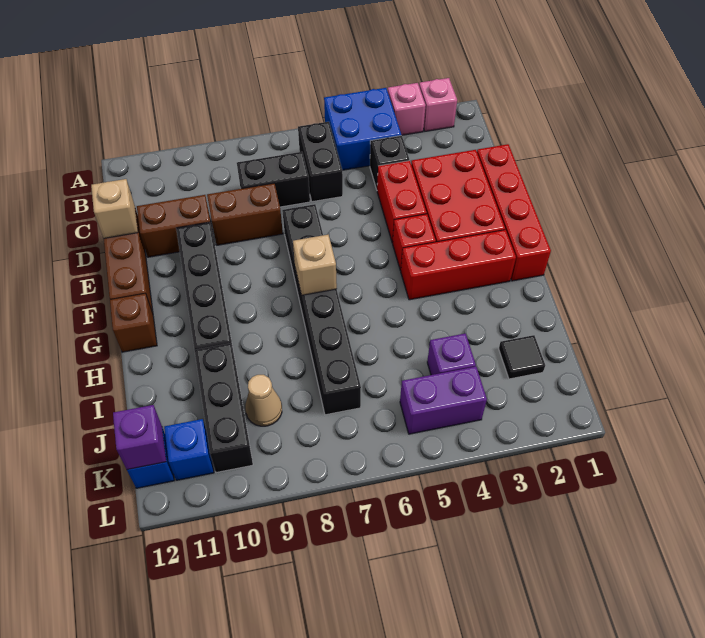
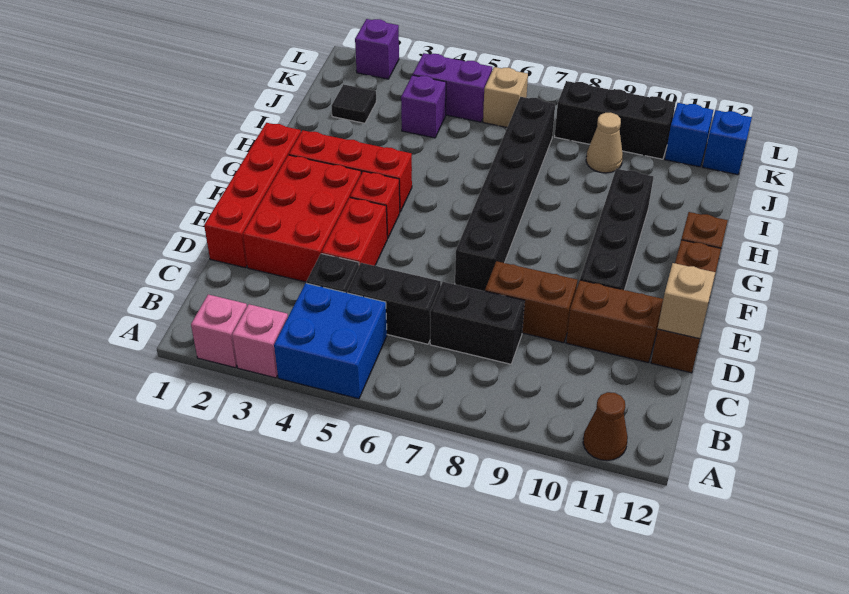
none -> brown cone A11 level 1
black brick B6:C6 level 1 -> black brick C5:C6 level 1
tan brick G7 level 2 -> tan brick K6 level 1
black brick I10:K10 level 1 -> black brick K8:K10 level 1
purple brick K12 level 2 -> purple brick L2 level 1

